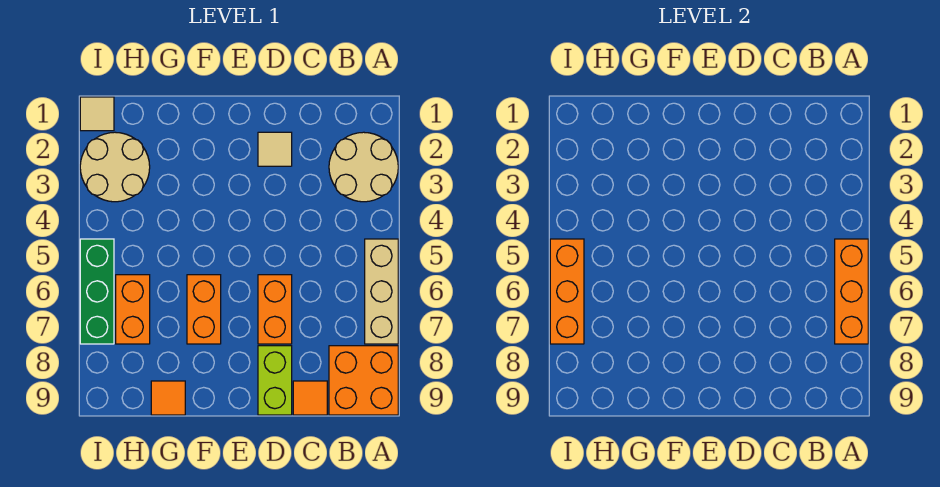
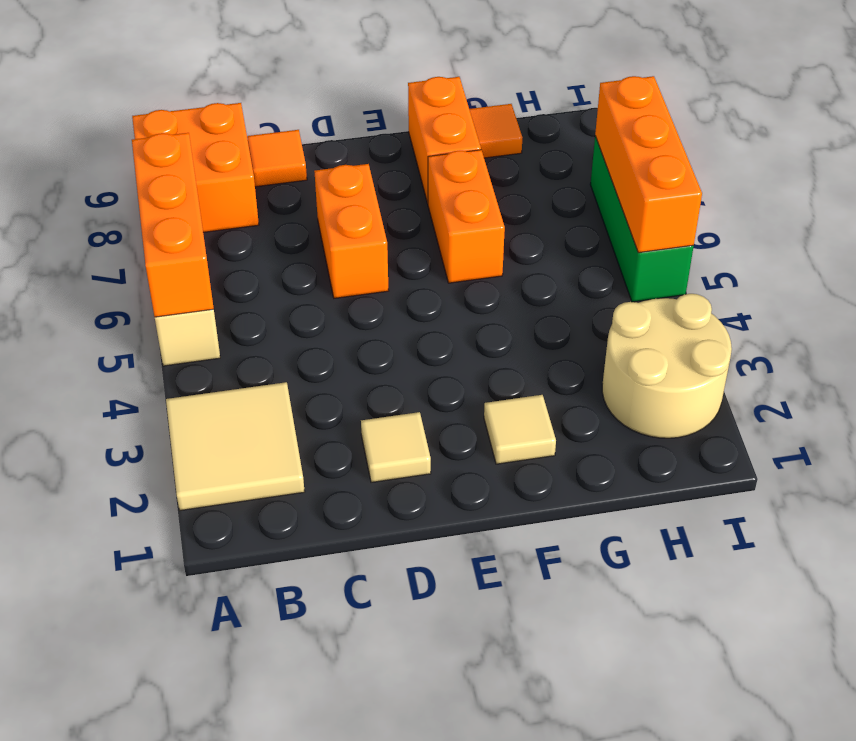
tan round brick A2:B3 level 1 -> tan tile A2:B3 level 1
lime brick D8:D9 level 1 -> none
orange brick H6:H7 level 1 -> orange brick F8:F9 level 1
tan tile I1 level 1 -> tan tile F2 level 1

